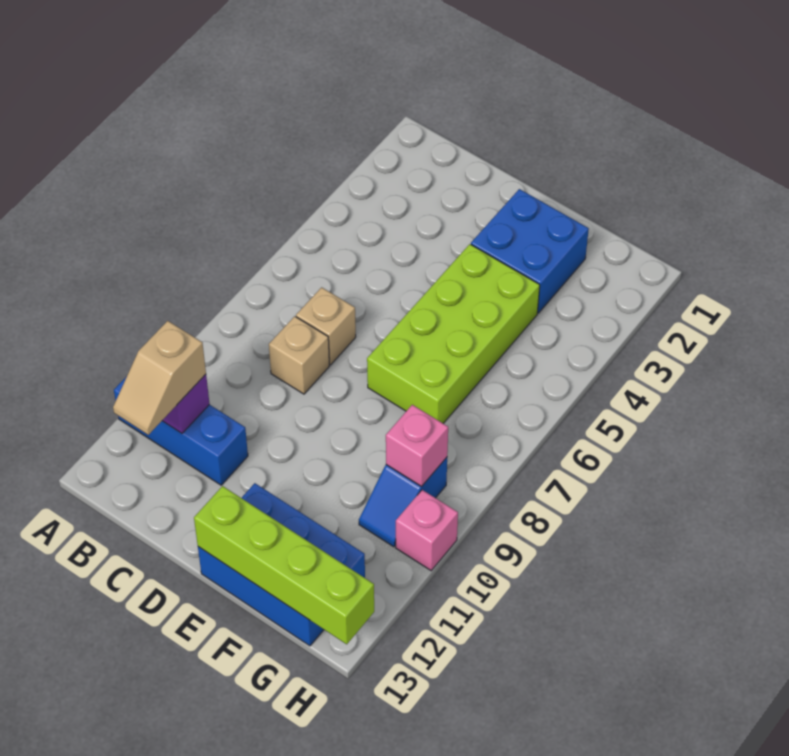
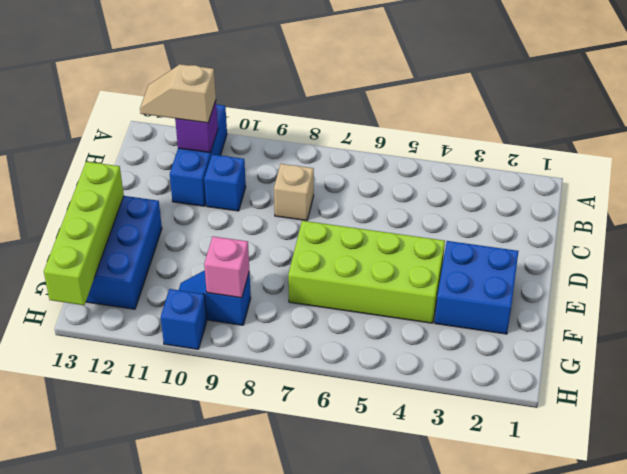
tan brick C7 level 1 -> none
none -> blue brick C10 level 1
pink brick H10 level 1 -> blue brick H10 level 1

